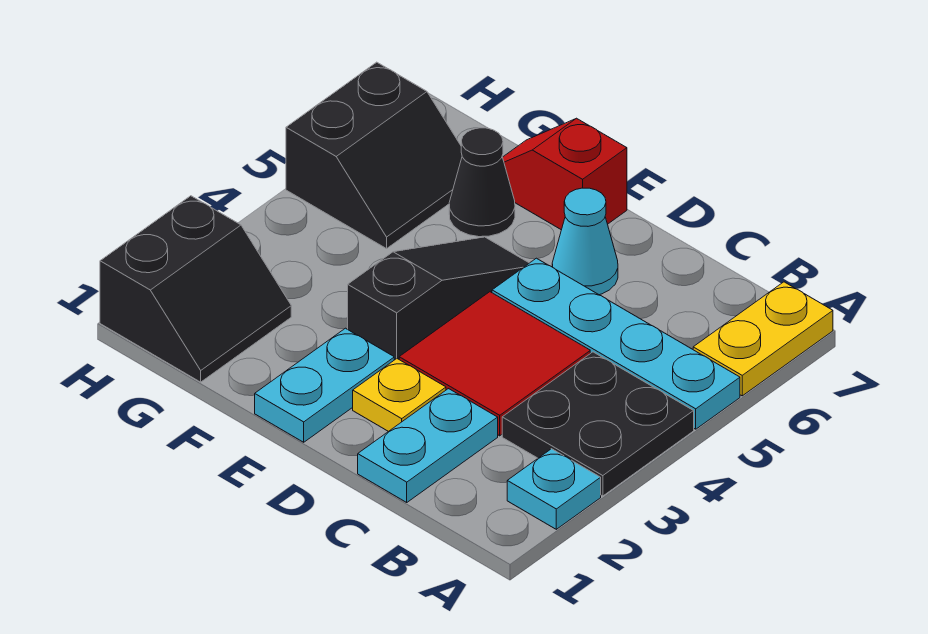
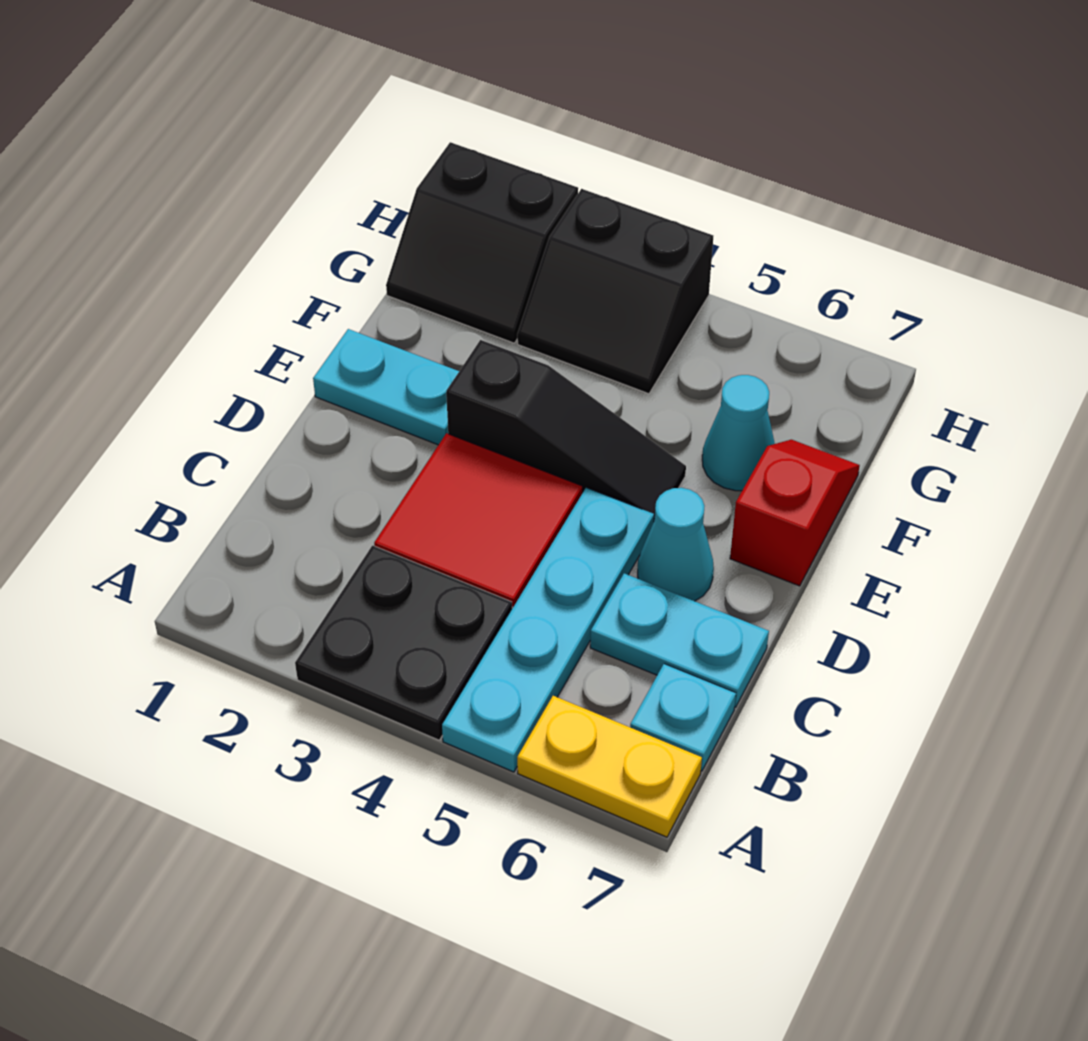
cyan plate A2 level 1 -> cyan plate B7 level 1
cyan plate C1:C2 level 1 -> cyan plate C6:C7 level 1
yellow plate D2 level 1 -> none
black cone F6 level 1 -> cyan cone F6 level 1
black slope G5:H6 level 1 top H -> black slope G3:H4 level 1 top H

